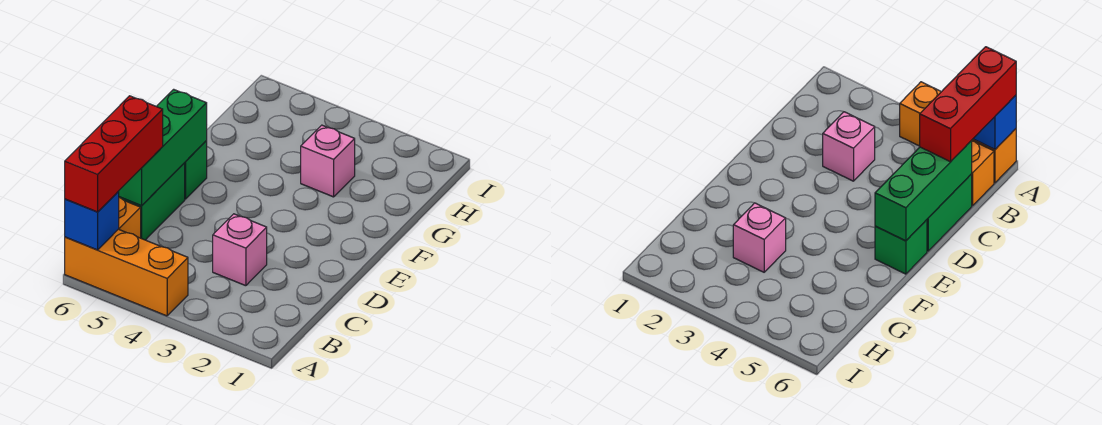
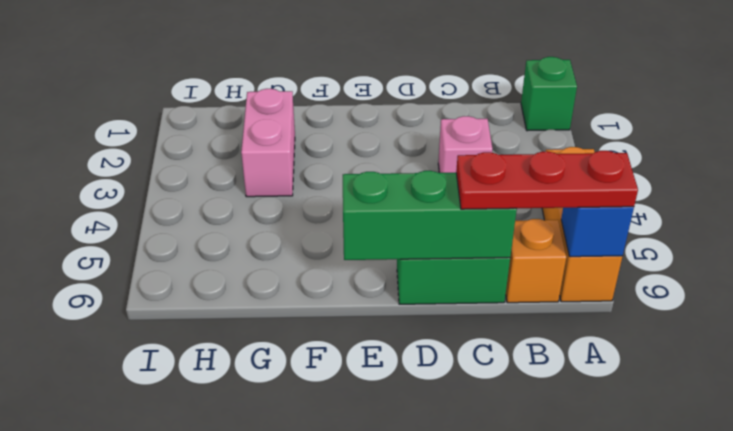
red brick A6:C6 level 3 -> red plate A6:C6 level 3
green brick E6 level 1 -> green brick A1 level 1
pink brick G3 level 1 -> pink brick G2:G3 level 1

